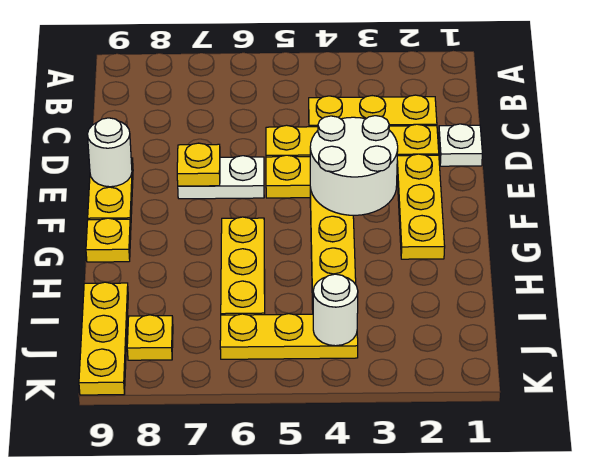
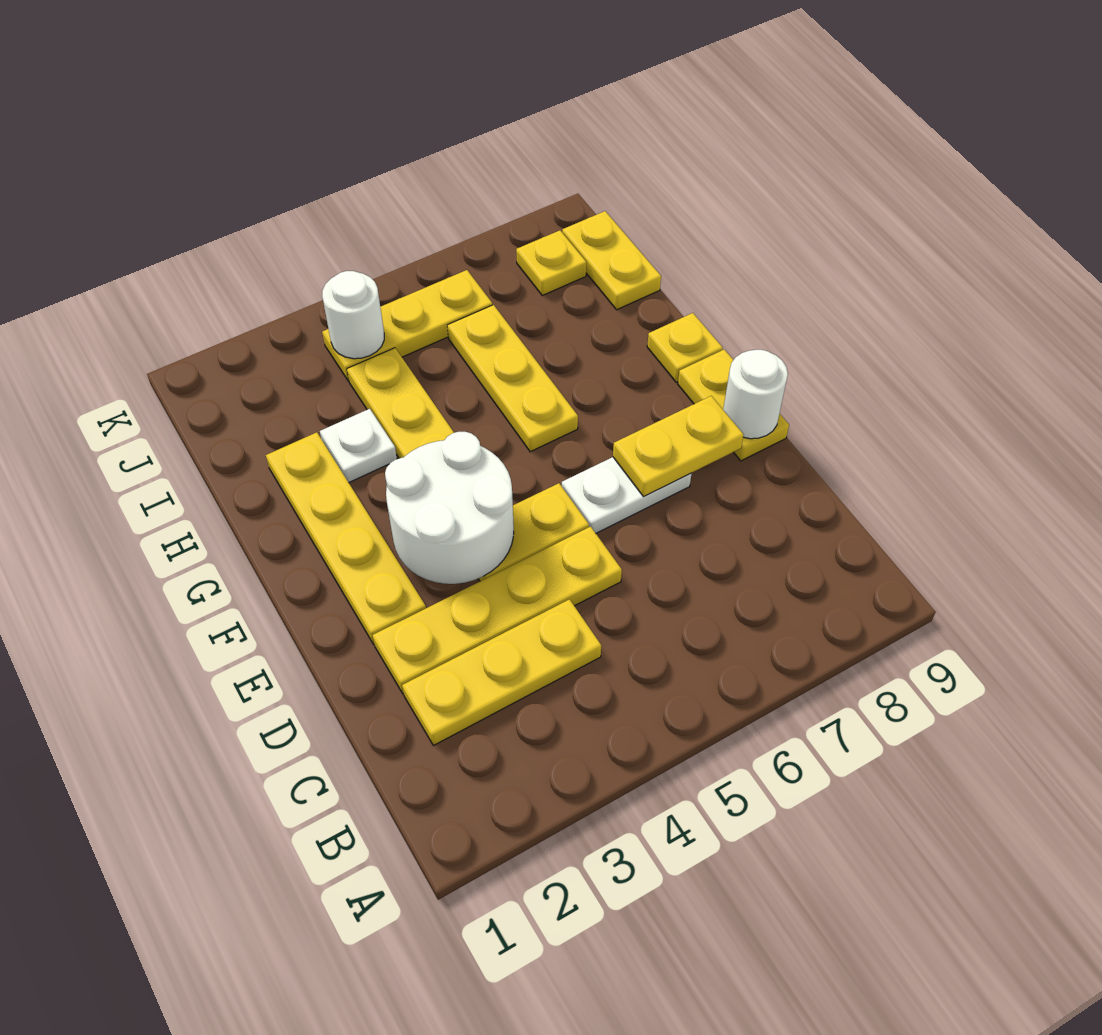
white plate D1 level 1 -> white plate H3 level 1
yellow plate E2:G2 level 1 -> yellow plate E2:H2 level 1
yellow plate E7 level 2 -> yellow plate E7:E8 level 2
yellow plate I9:K9 level 1 -> yellow plate I9:J9 level 1

